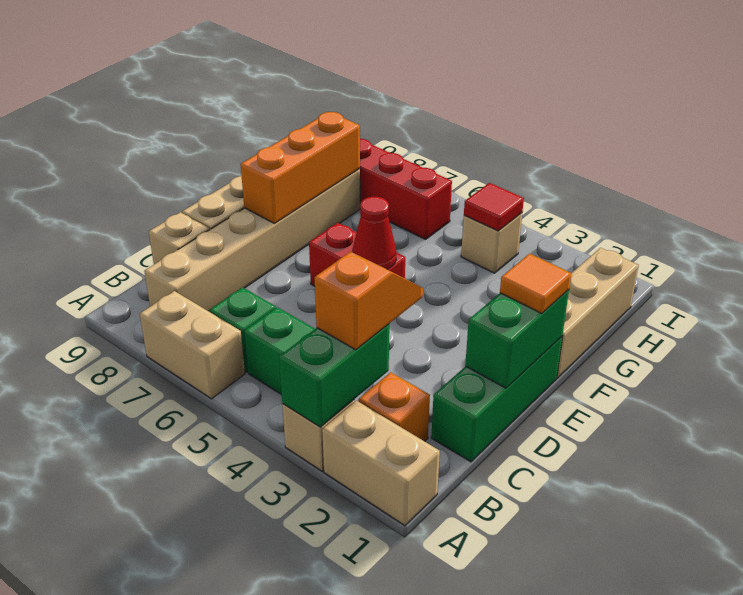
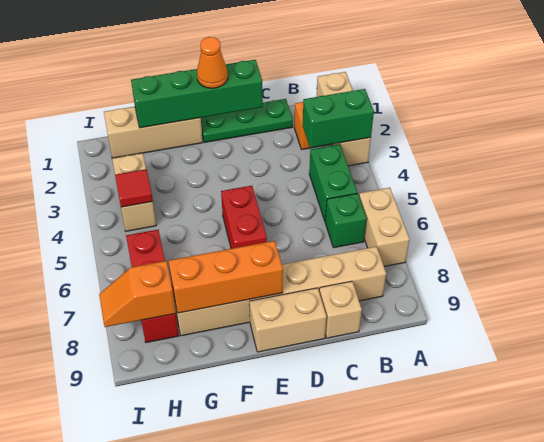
orange slope B3:C3 level 3 top B -> orange slope H8:I8 level 2 top H
green brick C1:E1 level 1 -> green plate C1:E1 level 1
green brick D1:E1 level 2 -> green brick D1:G1 level 2
orange tile E1 level 3 -> orange cone E1 level 3
red cone E5 level 2 -> none
tan brick H4 level 1 -> tan brick H3:H4 level 1

